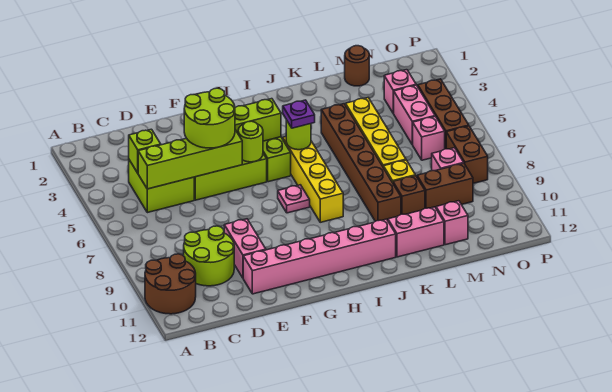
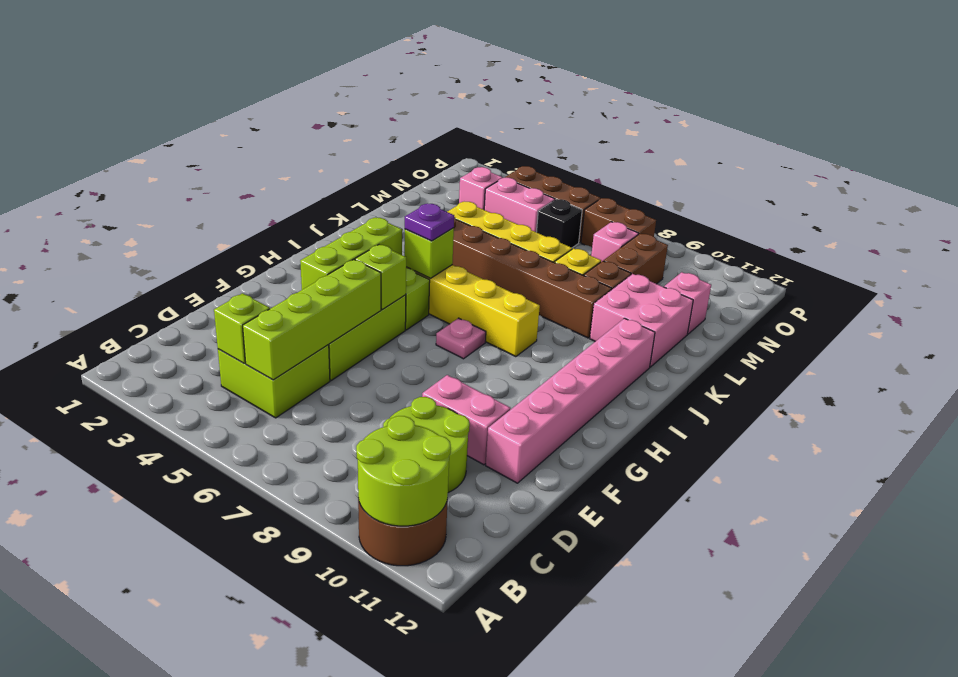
lime round brick E4:F5 level 3 -> lime round brick A10:B11 level 2
lime round brick G5 level 2 -> lime brick G5 level 2
lime round brick I5 level 2 -> lime brick I5 level 2
pink brick K11:L11 level 1 -> pink brick K10:L11 level 1
brown round brick M1 level 1 -> none
pink brick N6 level 1 -> black brick N6 level 1

